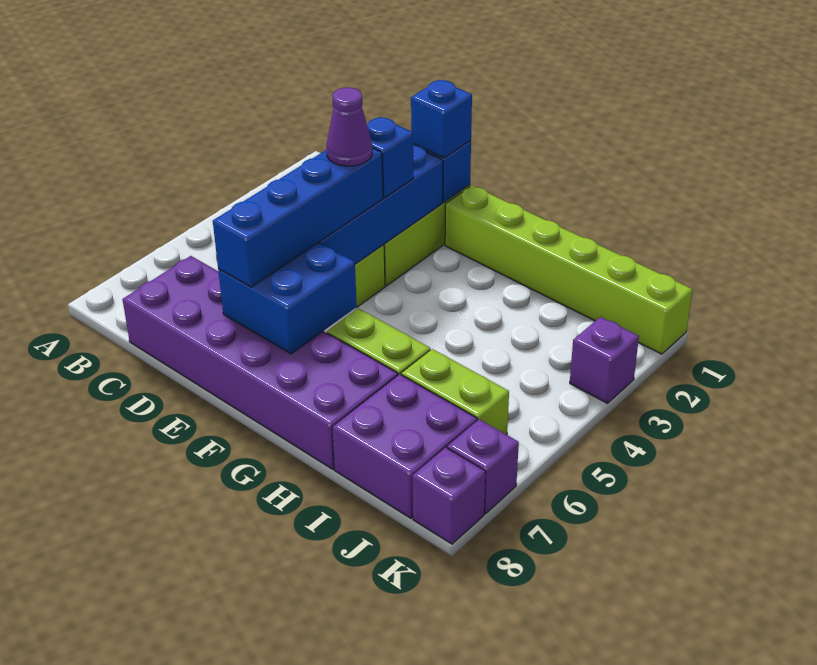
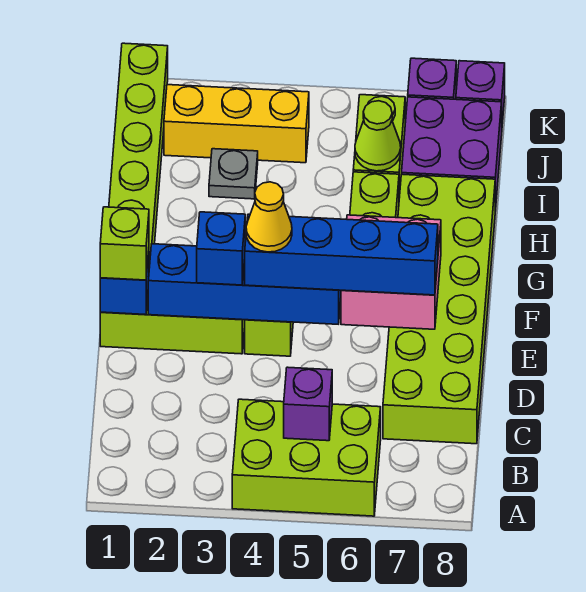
none -> lime brick A4:B6 level 1
purple brick C7:H8 level 1 -> lime brick C7:H8 level 1
blue brick E1 level 3 -> lime brick E1 level 3
purple cone E4 level 4 -> yellow cone E4 level 4
blue brick E6:F7 level 2 -> pink brick E6:F7 level 2
none -> grey plate I3 level 1
none -> lime cone I6 level 2
none -> yellow brick J2:J4 level 1
purple brick K3 level 1 -> purple brick B5 level 2

